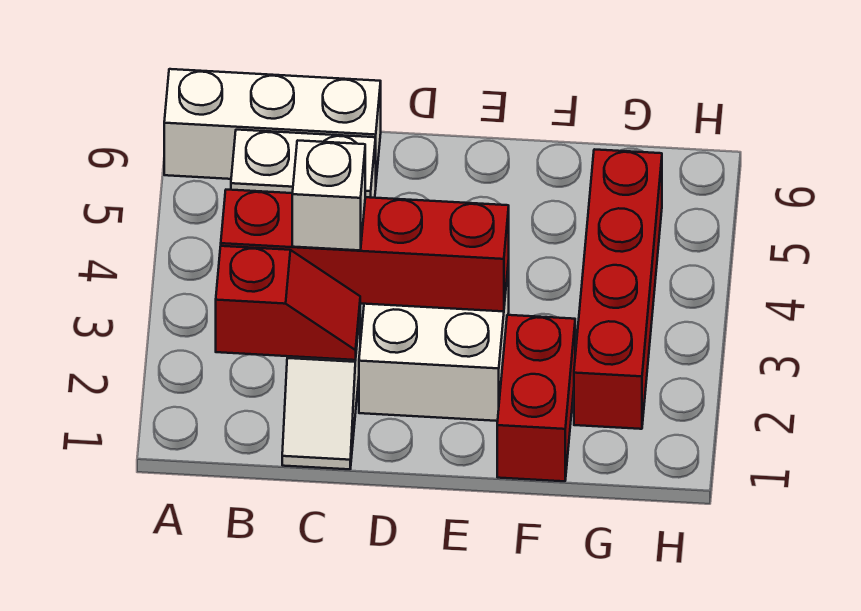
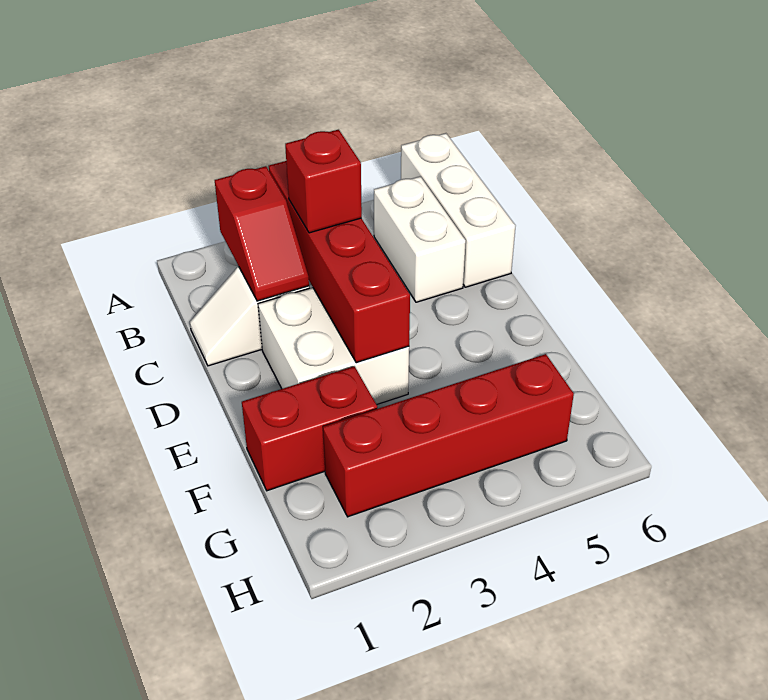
white brick C3 level 3 -> red brick C3 level 3

